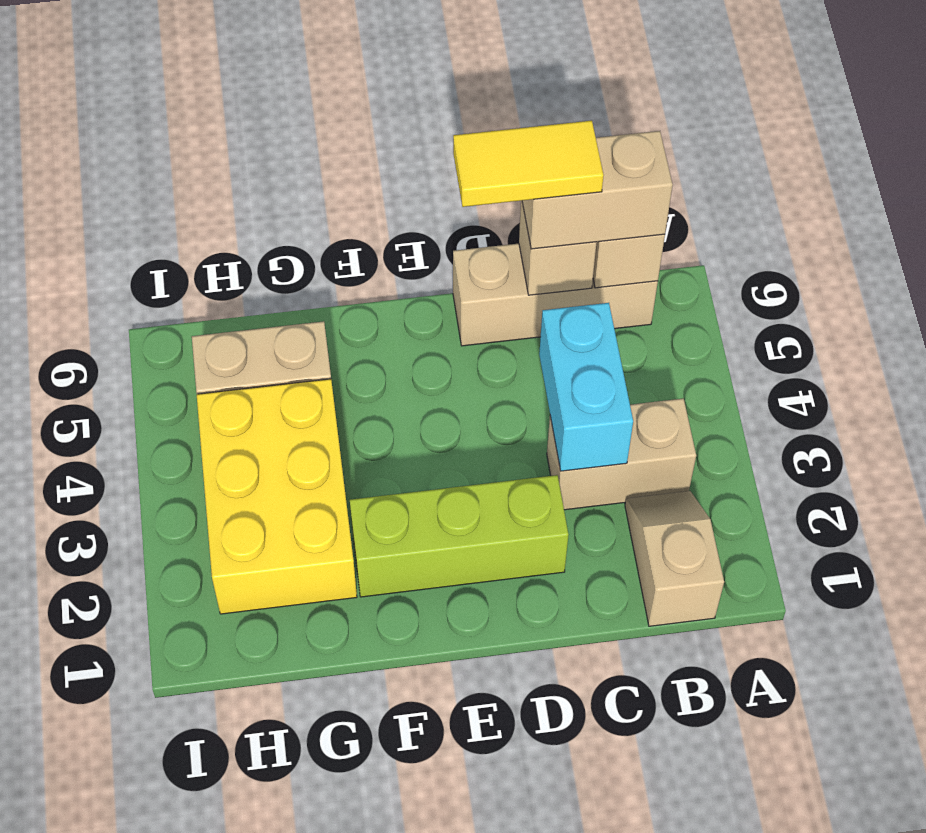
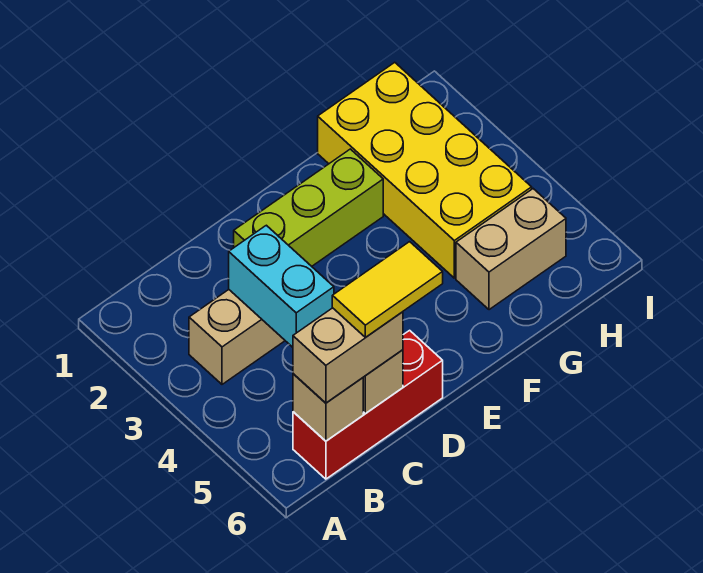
tan slope B1:B2 level 1 top 1 -> none
tan brick B6:D6 level 1 -> red brick B6:D6 level 1
yellow brick G2:H4 level 1 -> yellow brick G1:H4 level 1

